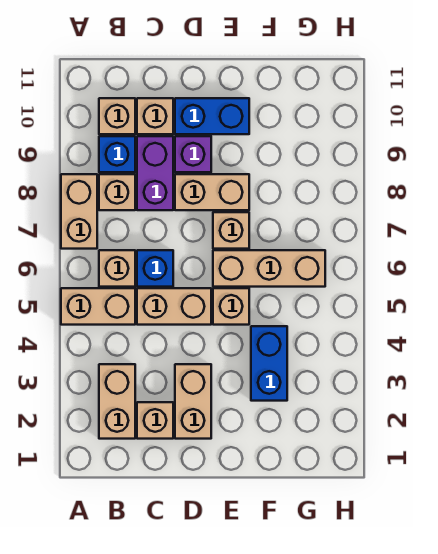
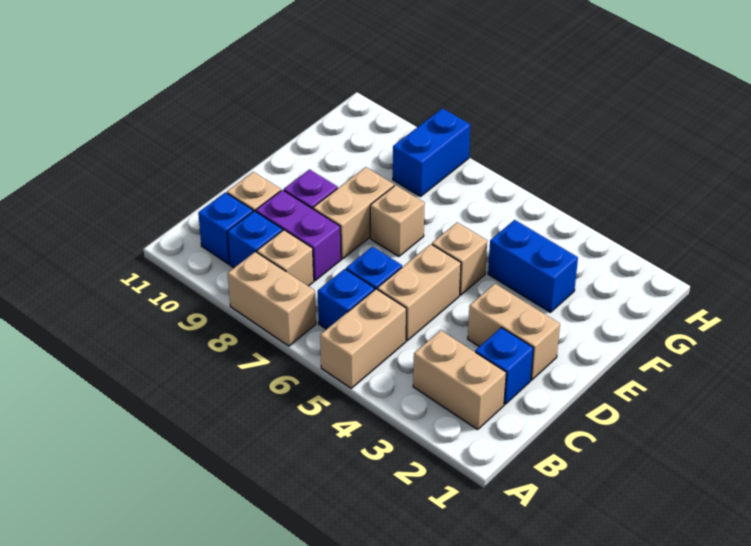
tan brick B6 level 1 -> blue brick B6 level 1
tan brick B10 level 1 -> blue brick B10 level 1
tan brick C2 level 1 -> blue brick C2 level 1
blue brick D10:E10 level 1 -> blue brick G8:H8 level 1
tan brick E6:G6 level 1 -> none

